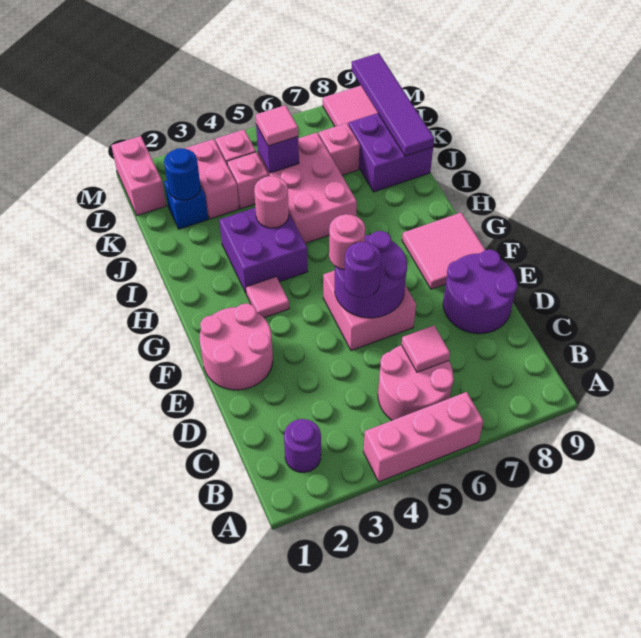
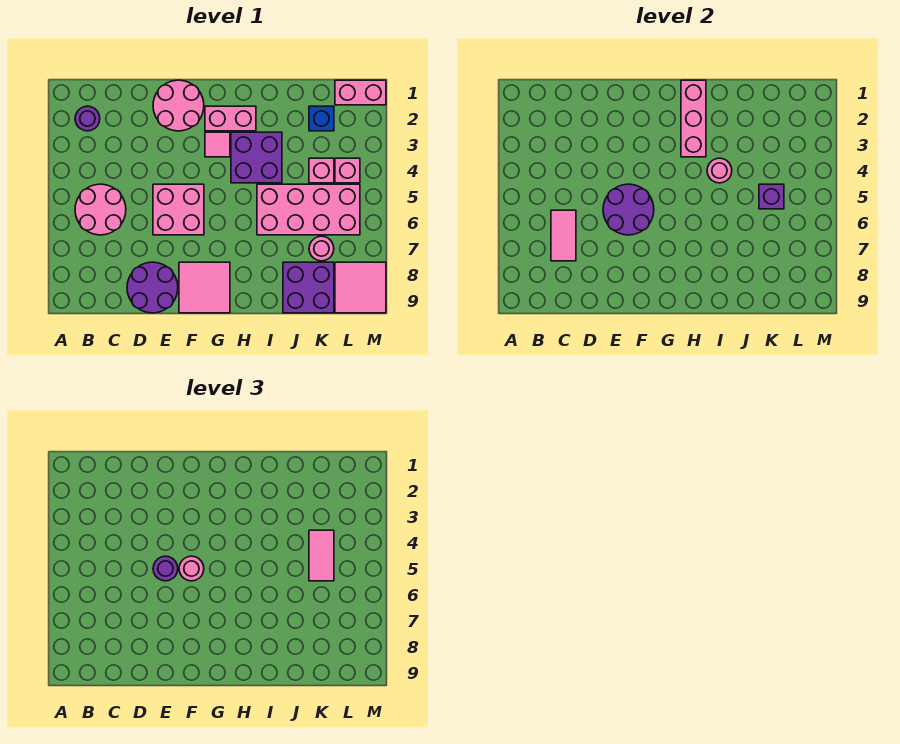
pink brick A4:A6 level 1 -> pink brick H1:H3 level 2
pink tile C6 level 2 -> pink tile C6:C7 level 2
pink brick I5:K6 level 1 -> pink brick I5:L6 level 1
purple tile J9:M9 level 2 -> none
blue round brick K2 level 2 -> none
pink brick K3:L3 level 1 -> pink brick G2:H2 level 1
pink tile K5 level 3 -> pink tile K4:K5 level 3
pink brick K7 level 1 -> pink round brick K7 level 1

